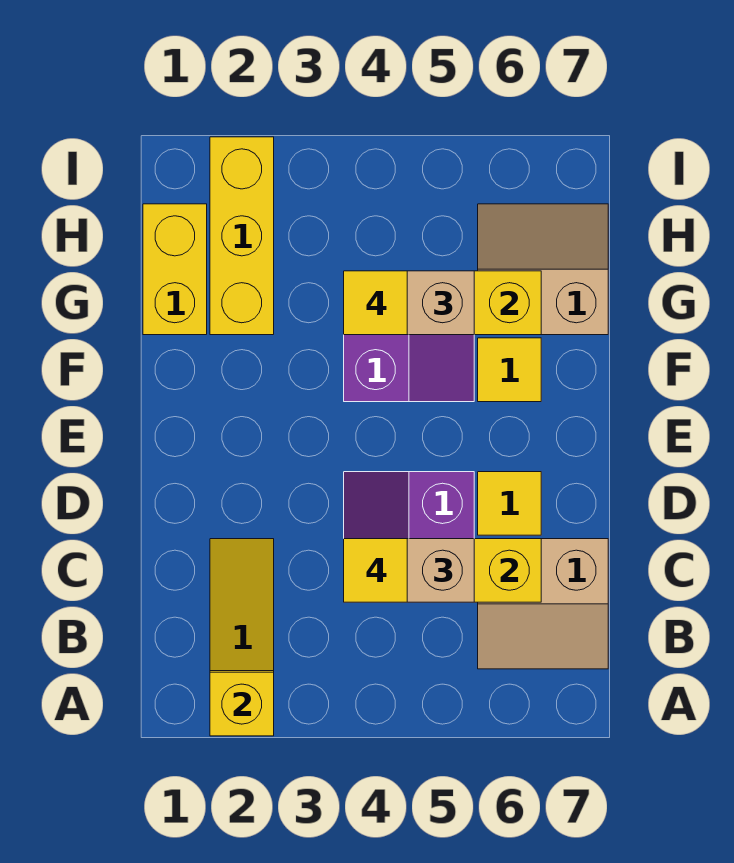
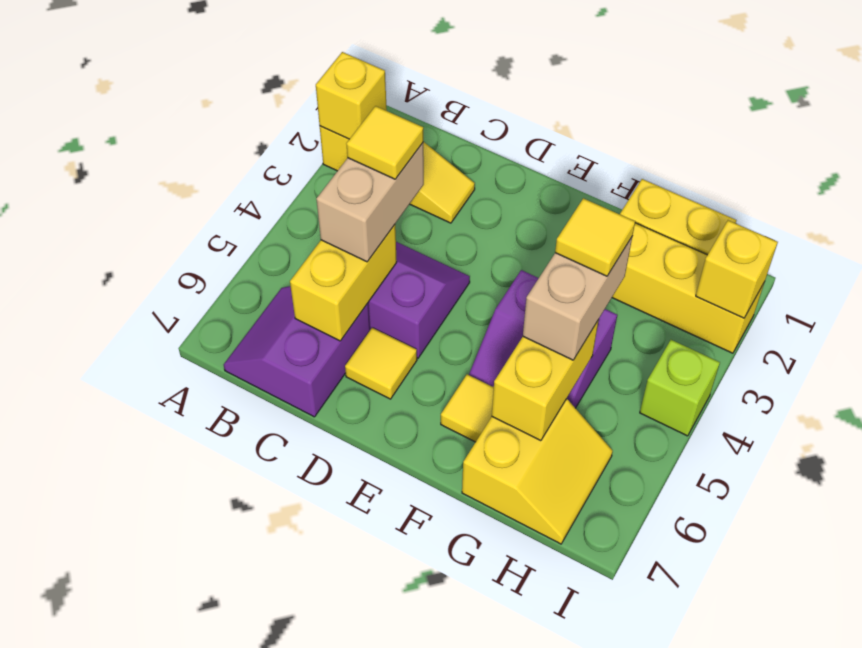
tan slope B6:C7 level 1 top C -> purple slope B6:C7 level 1 top C
tan slope G6:H7 level 1 top G -> yellow slope G6:H7 level 1 top G
none -> yellow brick I2 level 2
none -> lime brick I4 level 1

